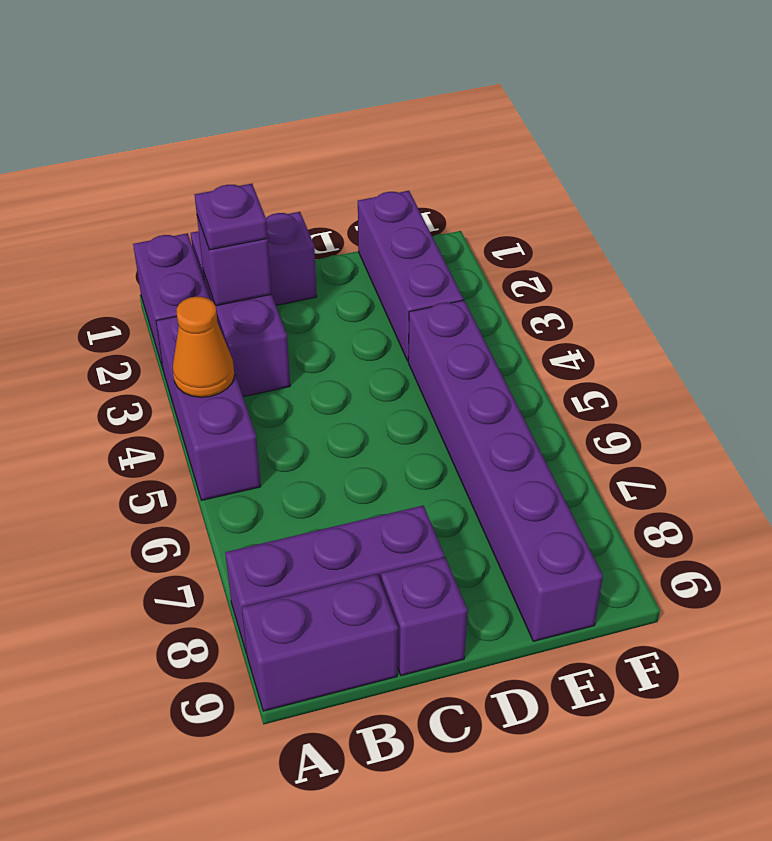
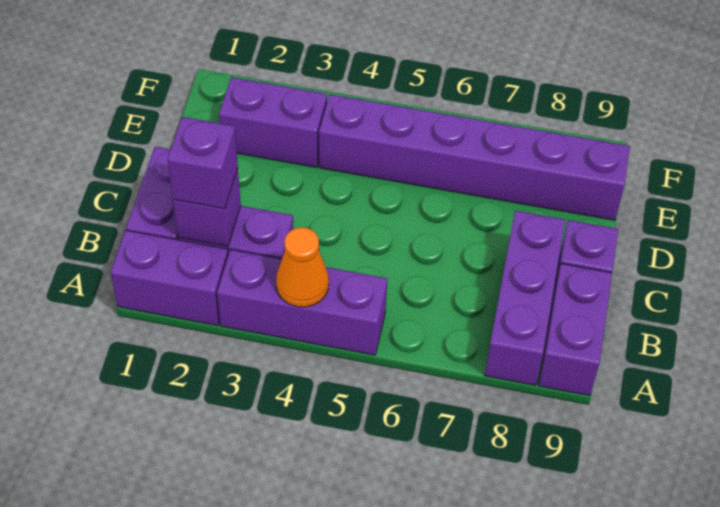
purple plate B2 level 3 -> purple brick B2 level 3
purple brick E1:E3 level 1 -> purple brick E2:E3 level 1

